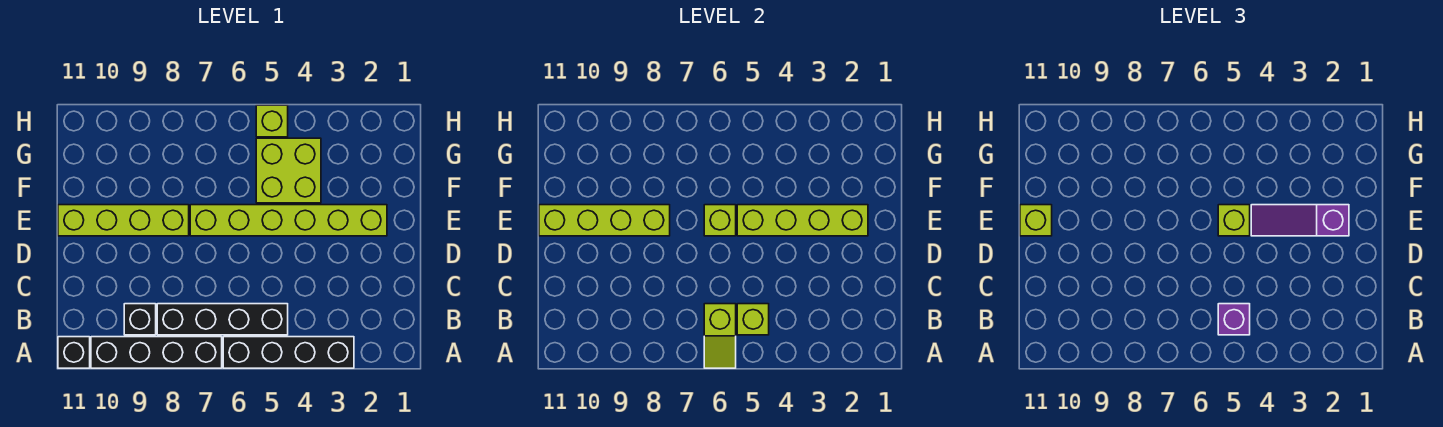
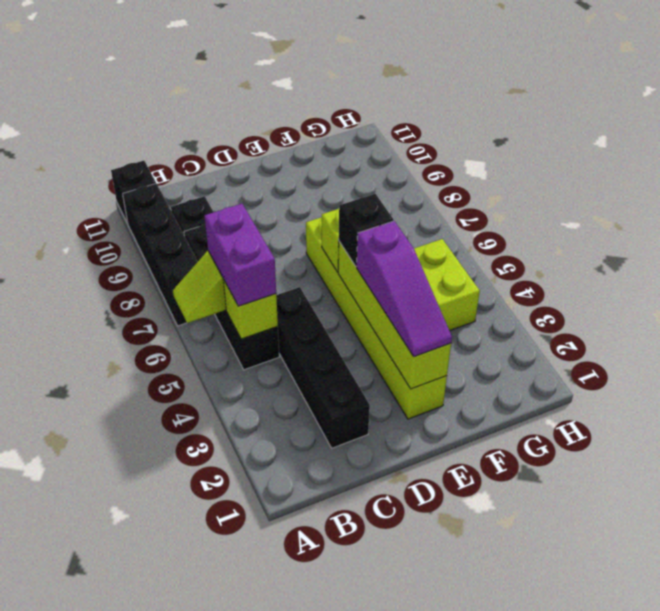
black brick A3:A6 level 1 -> black brick C2:C5 level 1
purple brick B5 level 3 -> purple brick B5:B6 level 3
purple slope E2:E4 level 3 top 2 -> purple slope E2:E4 level 3 top 4
lime brick E5 level 3 -> black brick E5 level 3
lime brick E8:E11 level 1 -> none
lime brick E8:E11 level 2 -> none
lime brick E11 level 3 -> none
lime brick H5 level 1 -> none

